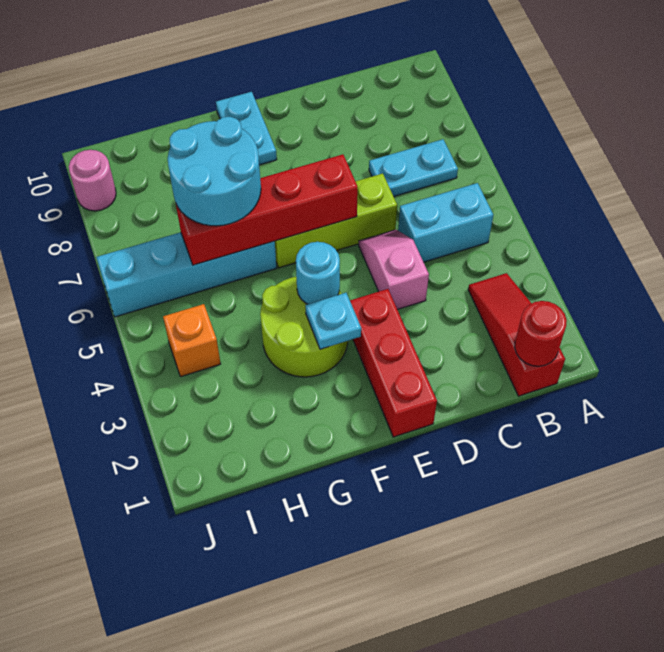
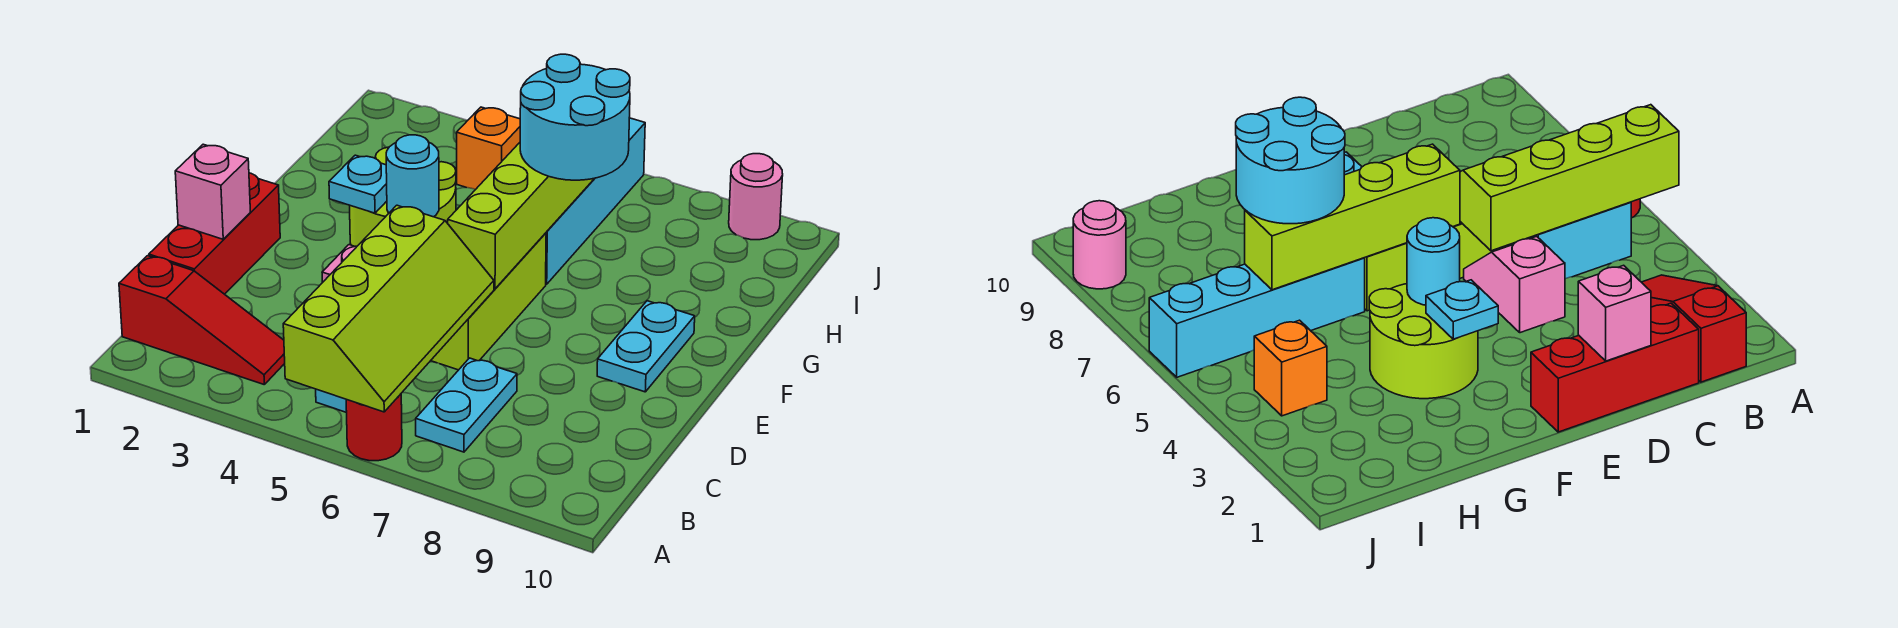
none -> lime slope A5:D6 level 2 top 5
red round brick B1 level 2 -> red round brick A6 level 1
none -> pink brick D1 level 2
red brick E1:E3 level 1 -> red brick C1:E1 level 1
red brick E6:H6 level 2 -> lime brick E6:H6 level 2
cyan plate F9:F10 level 1 -> cyan plate E9:F9 level 1

